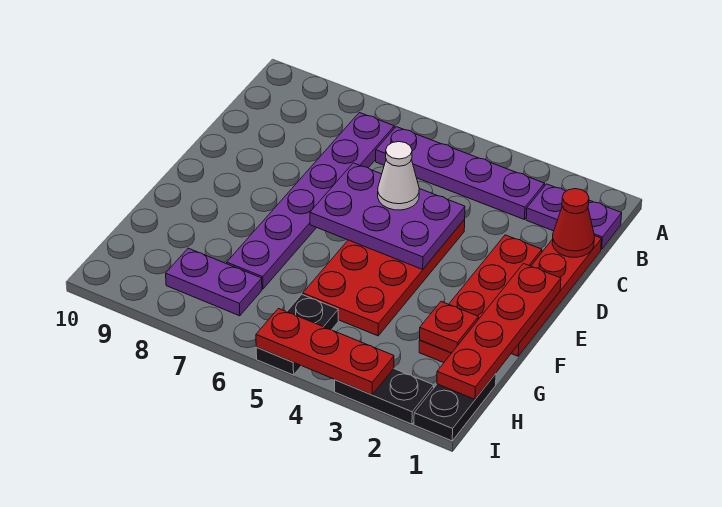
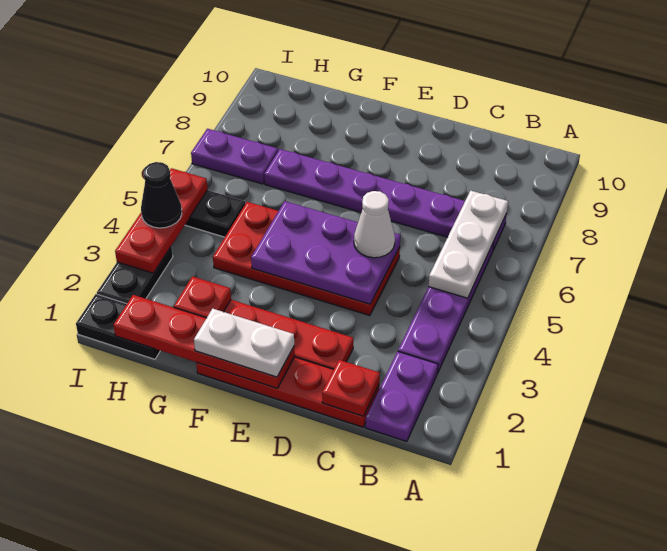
none -> white plate B5:B7 level 2
red cone C1 level 2 -> red plate C1 level 2
purple plate D4:E6 level 2 -> purple plate D4:F5 level 2
none -> white plate E1:F1 level 3
purple plate H7:H8 level 1 -> purple plate H7:I7 level 1
none -> black cone I4 level 3

